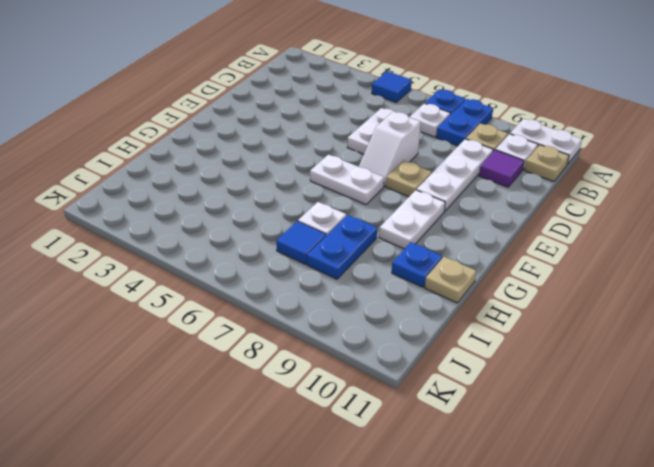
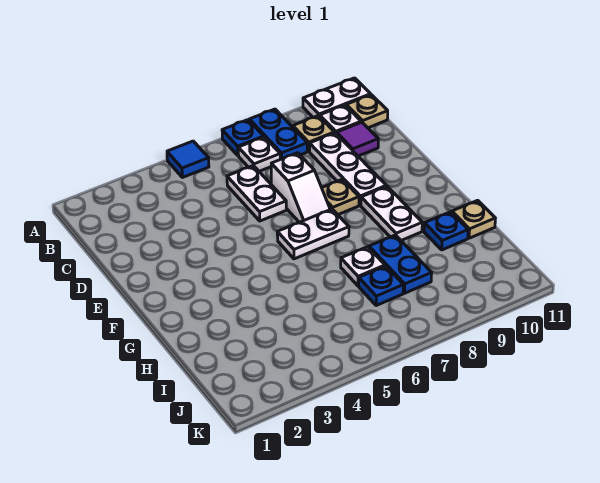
blue tile I7 level 1 -> blue plate I7 level 1

